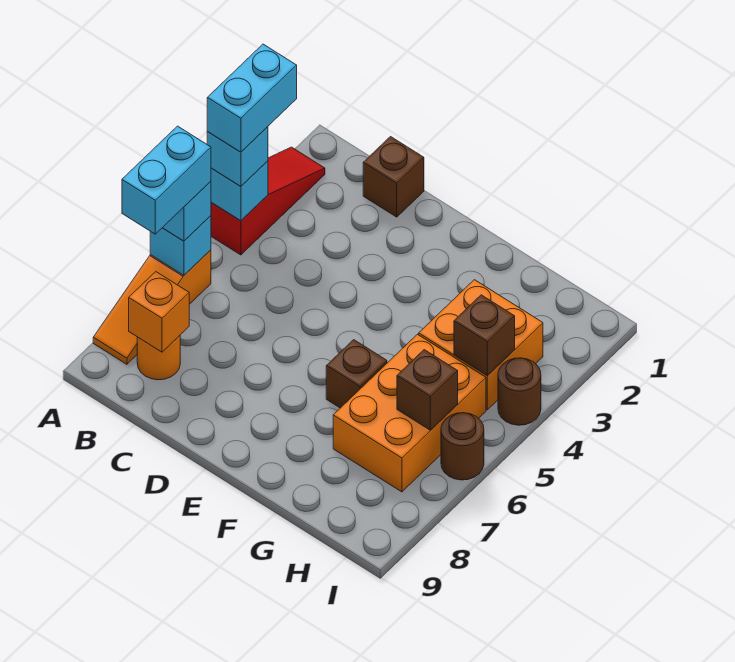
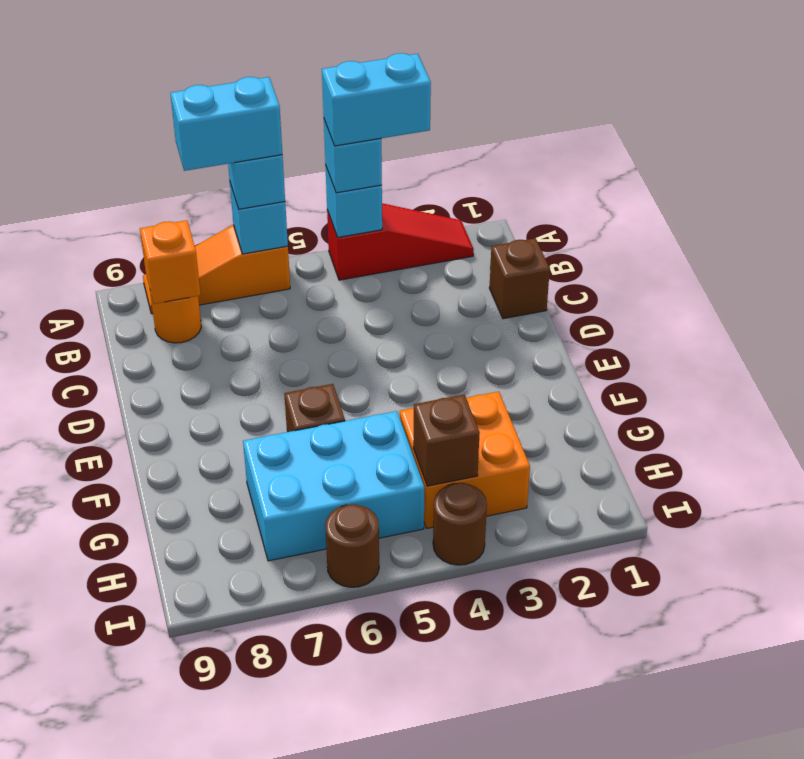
orange brick G5:H7 level 1 -> cyan brick G5:H7 level 1
brown brick H6 level 2 -> none

